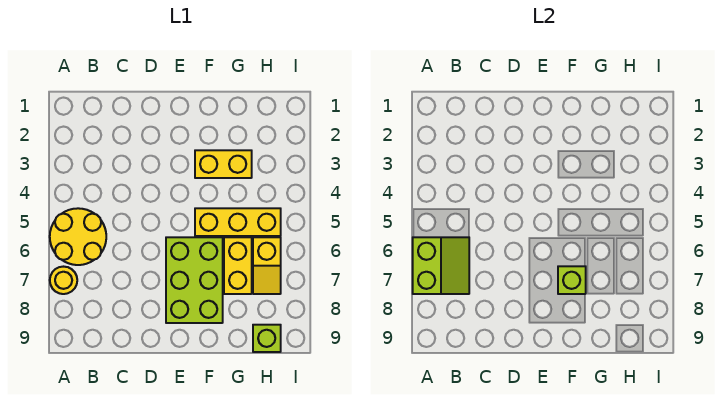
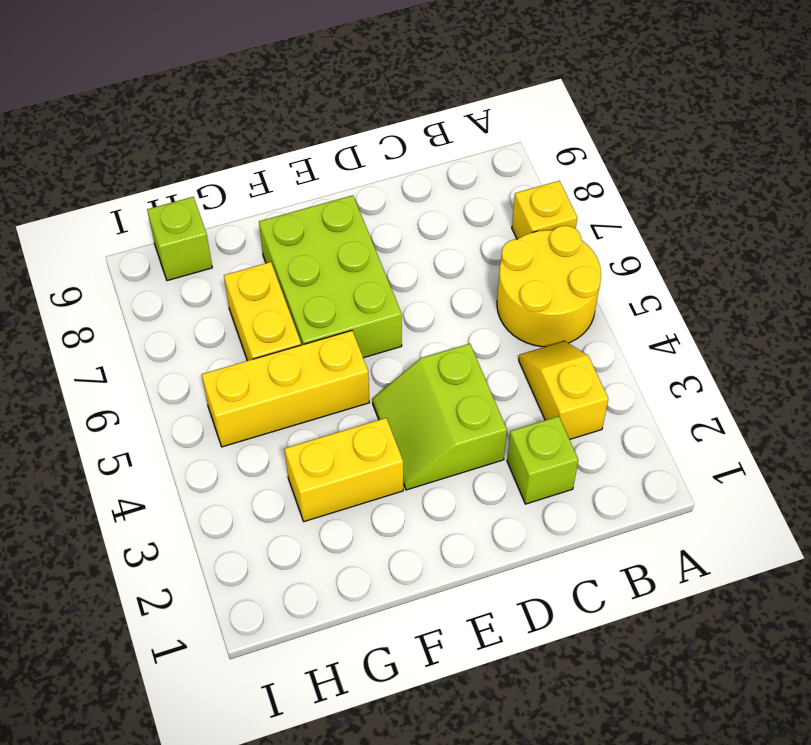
lime slope A6:B7 level 2 top A -> lime slope D3:E4 level 1 top D
yellow round brick A7 level 1 -> yellow brick A7 level 1
lime brick F7 level 2 -> lime brick C2 level 1
yellow slope H6:H7 level 1 top 6 -> yellow slope B3:B4 level 1 top 3

